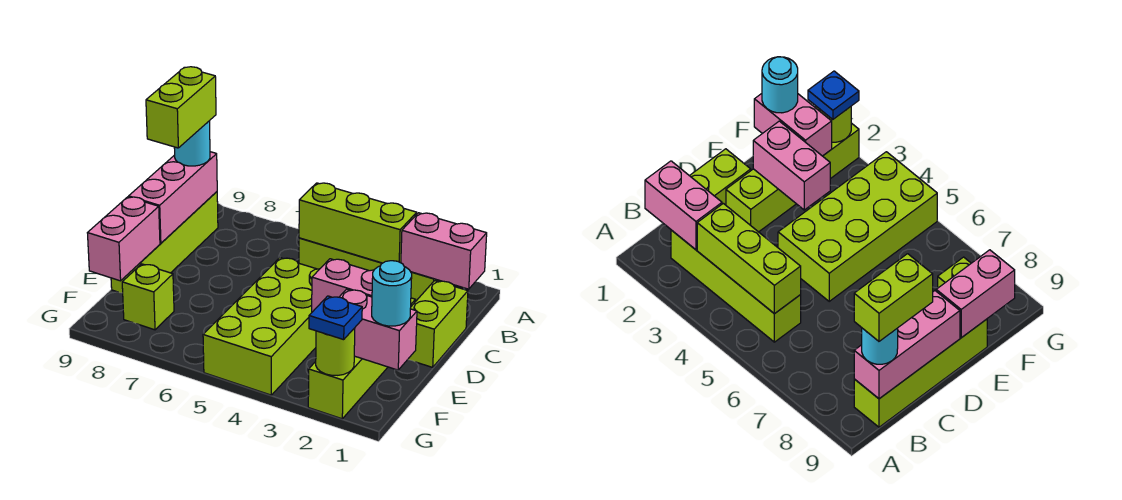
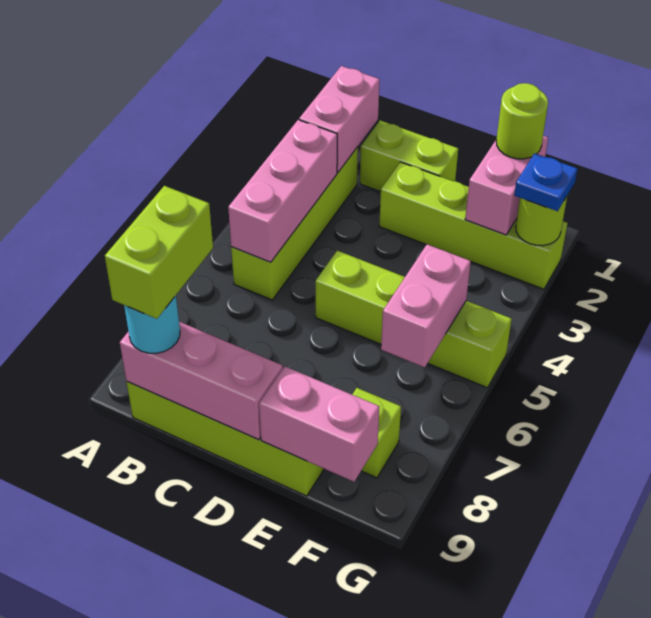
lime brick B3:B5 level 2 -> pink brick B3:B5 level 2
lime brick B9:C9 level 4 -> lime brick B8:B9 level 4
lime brick D4:G5 level 1 -> lime brick D5:G5 level 1
pink brick E2:E3 level 2 -> pink brick F5:F6 level 2
cyan round brick F1 level 3 -> lime round brick F1 level 3

